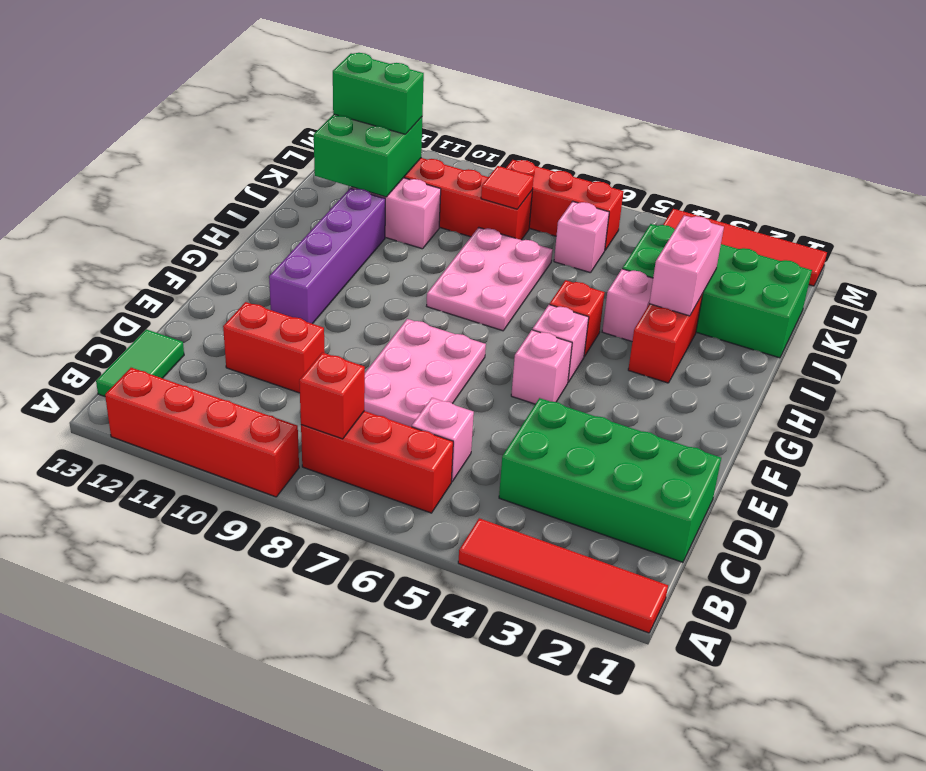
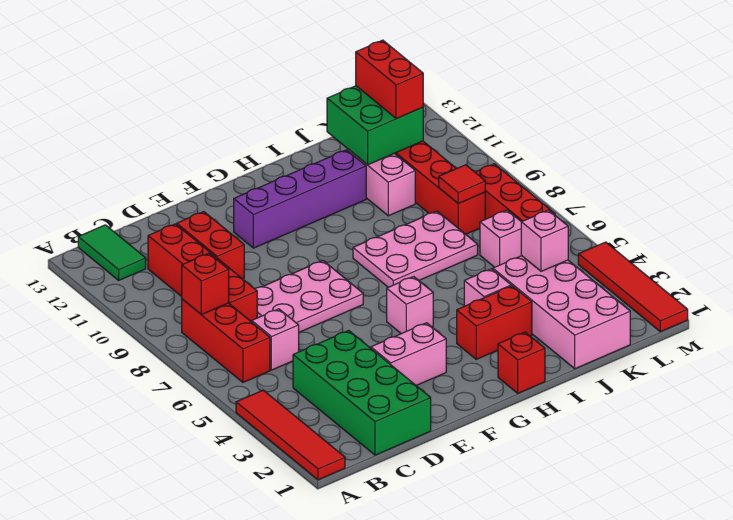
red brick A9:A12 level 1 -> red brick C8:C11 level 1
green tile B13:C13 level 1 -> green tile B12:B13 level 1
pink brick F5 level 1 -> pink brick K4 level 2
red brick H5 level 1 -> red brick H1 level 1
pink brick I3:J3 level 2 -> pink brick E3:F3 level 1
green brick J1:K4 level 1 -> pink brick J1:K4 level 1
green brick K11:K12 level 3 -> red brick K11:K12 level 3

